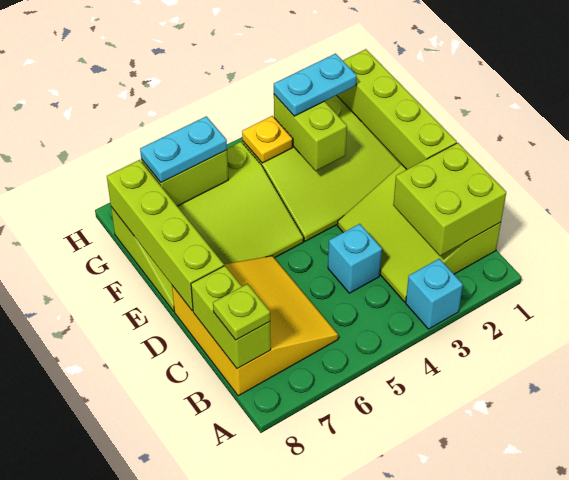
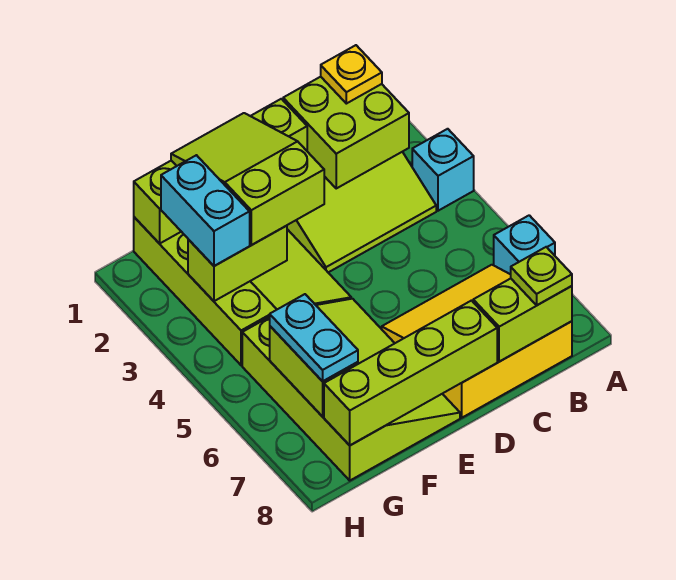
cyan brick C4 level 1 -> cyan brick A6 level 1
none -> lime slope E1:F3 level 3 top 3
cyan plate G2:G3 level 3 -> cyan brick G2:G3 level 3
yellow plate G4 level 2 -> yellow plate B1 level 3

